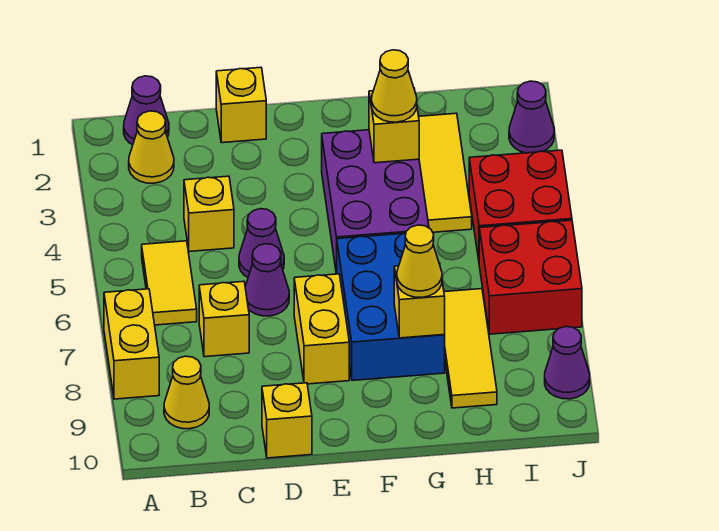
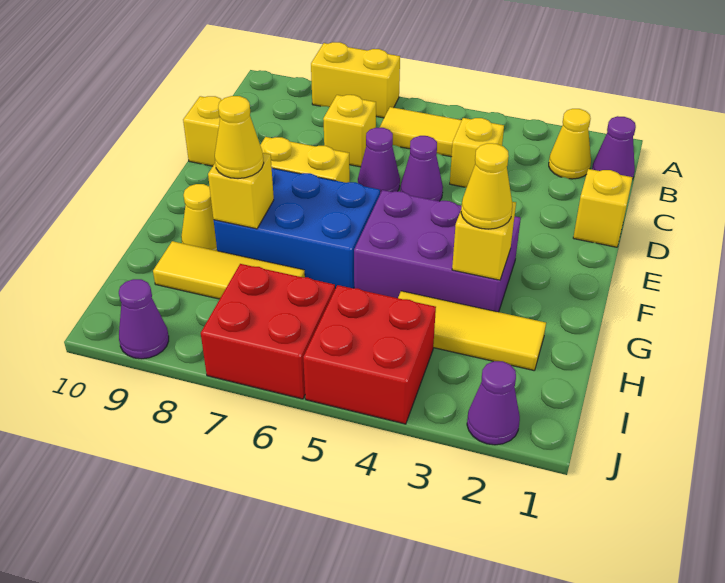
yellow cone B9 level 1 -> yellow cone G9 level 1

